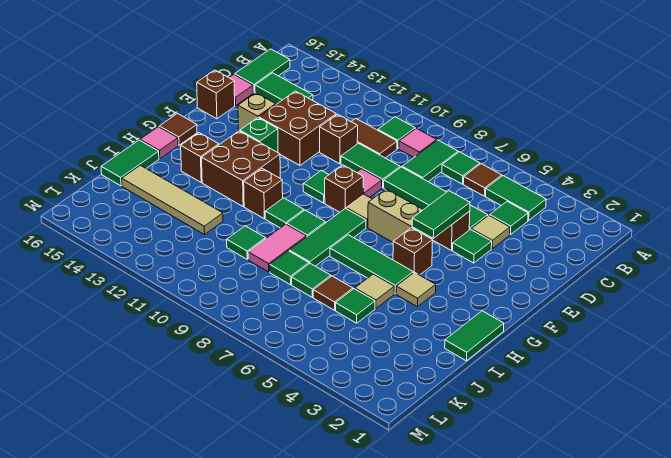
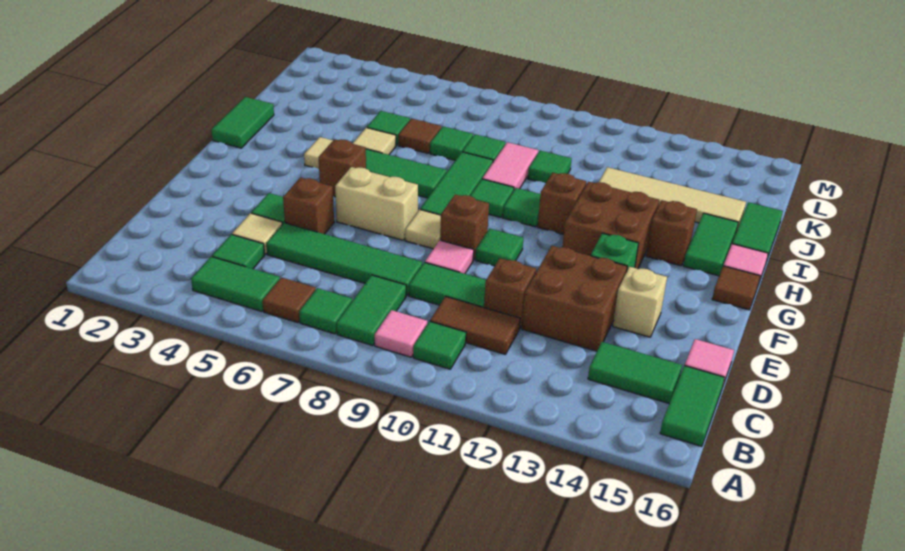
green tile E5:F5 level 2 -> green tile H15:I15 level 1
brown brick E16 level 1 -> none

